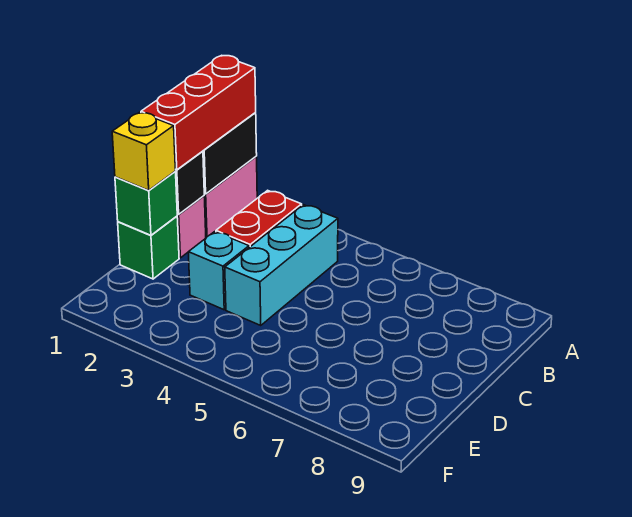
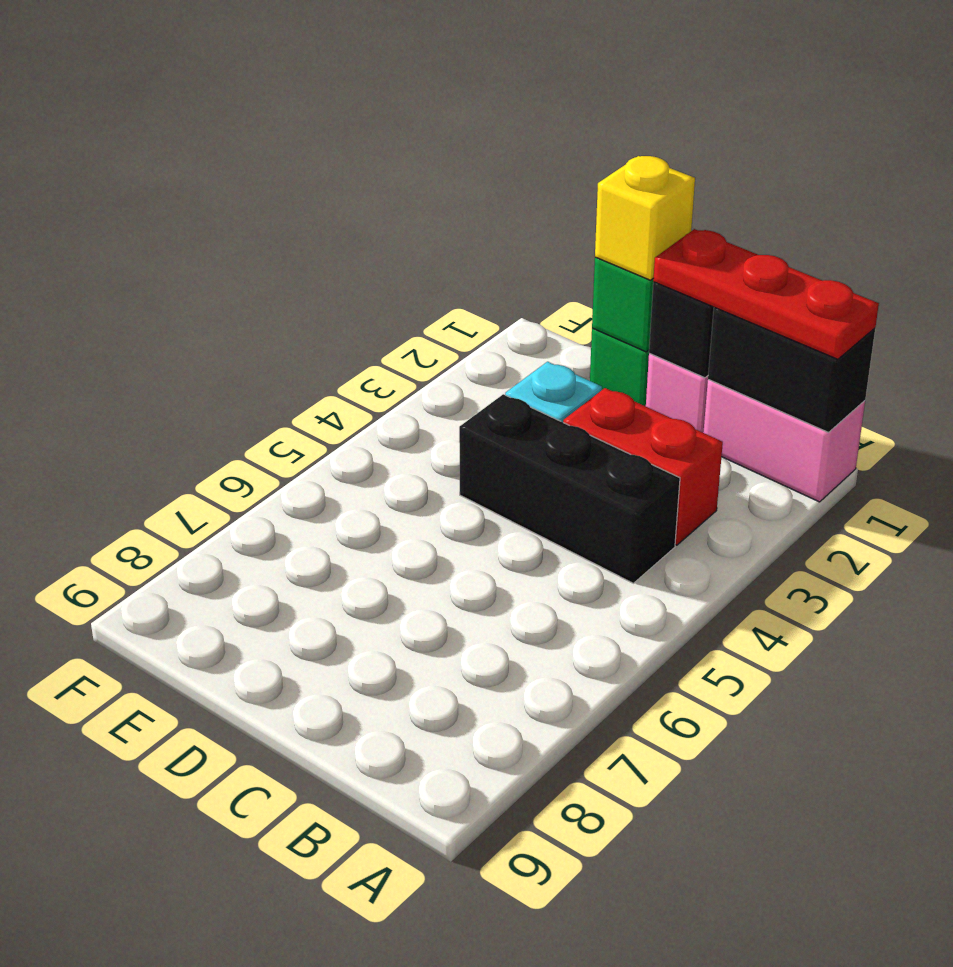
red brick A1:C1 level 3 -> red plate A1:C1 level 3
cyan brick B4:D4 level 1 -> black brick B4:D4 level 1

